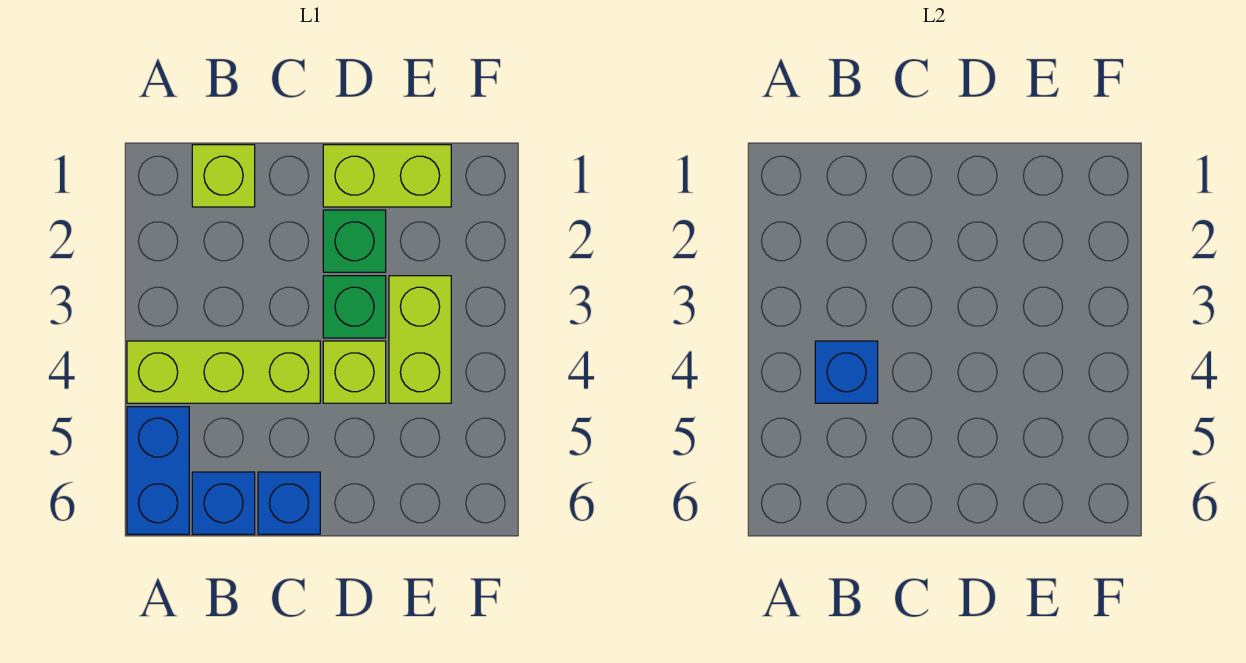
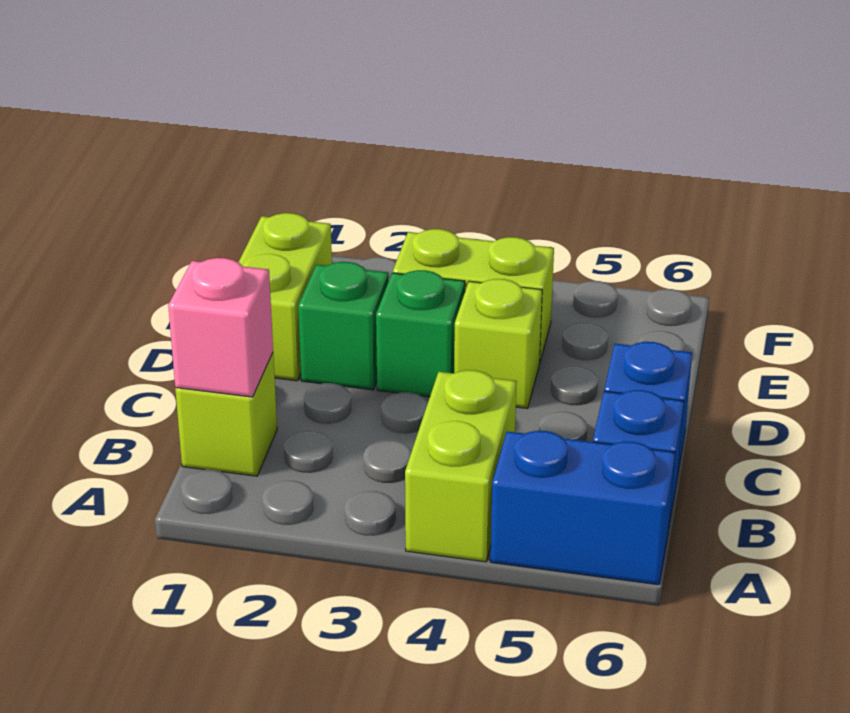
lime brick A4:C4 level 1 -> lime brick A4:B4 level 1
none -> pink brick B1 level 2
blue brick B4 level 2 -> none

